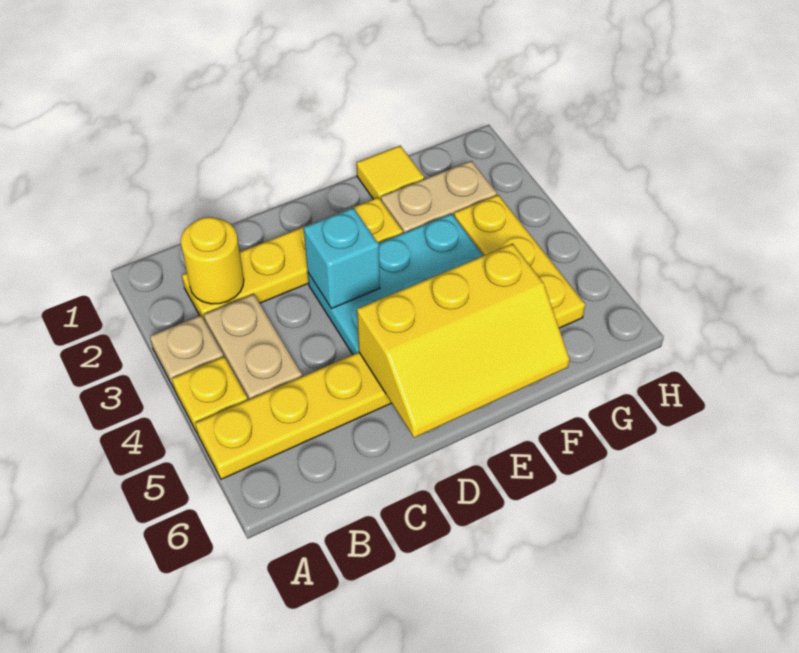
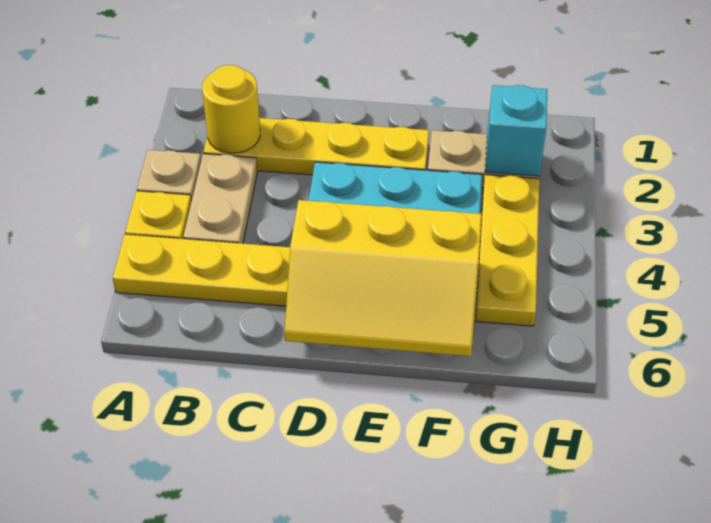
cyan brick D3 level 2 -> cyan brick G2 level 2
yellow tile F1 level 1 -> none

